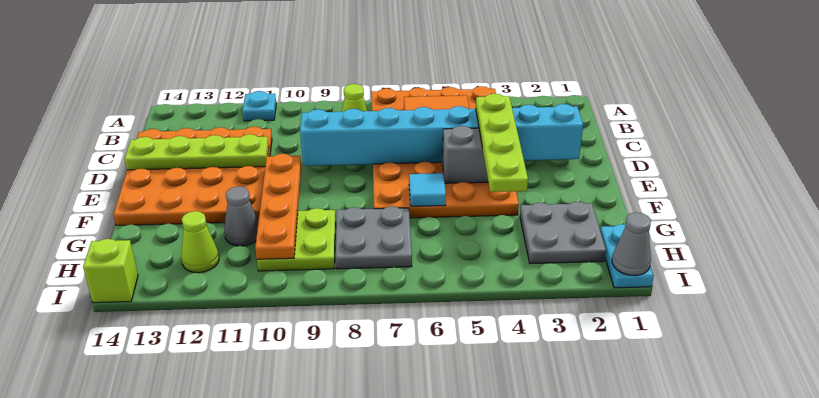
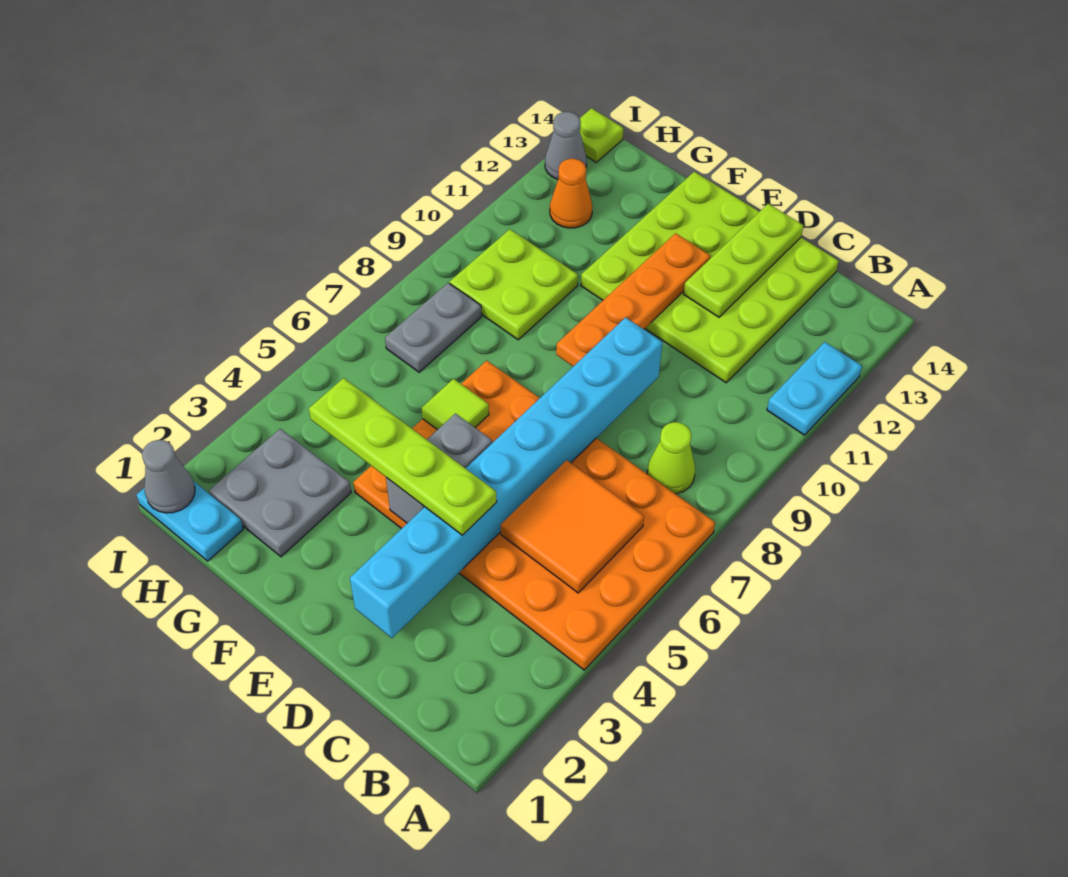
cyan plate A11 level 1 -> cyan plate A11:A12 level 1
orange plate C11:F14 level 1 -> lime plate C11:F14 level 1
lime plate D11:D14 level 2 -> lime plate D12:D14 level 2
orange plate E10:H10 level 2 -> orange plate E9:E12 level 2
cyan tile F6 level 2 -> lime tile F6 level 2
grey plate G7:H8 level 1 -> grey plate H7:H8 level 1
grey cone G11 level 1 -> grey cone I13 level 1
lime cone H12 level 1 -> orange cone H12 level 1
lime brick I14 level 1 -> lime plate I14 level 1

